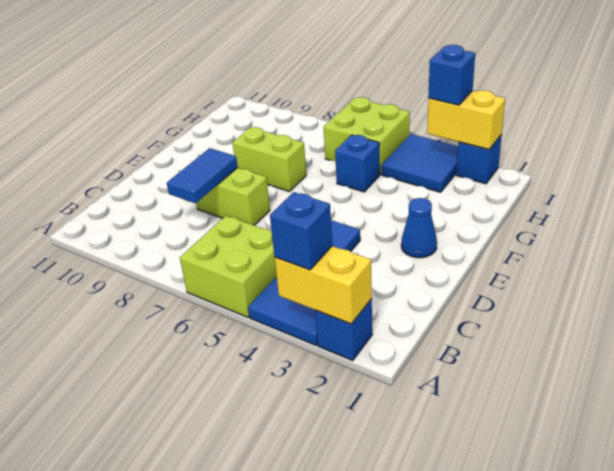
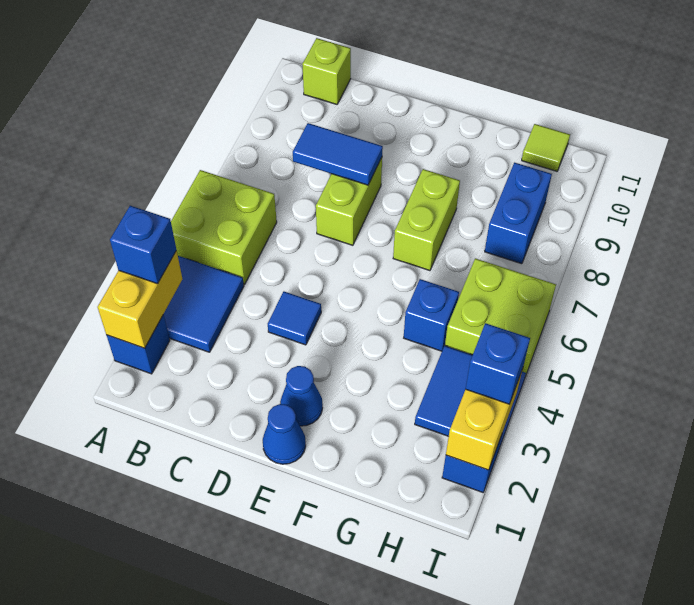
none -> lime brick B11 level 1
none -> blue cone E1 level 1
none -> blue brick H8:H9 level 1
none -> lime tile H11 level 1

